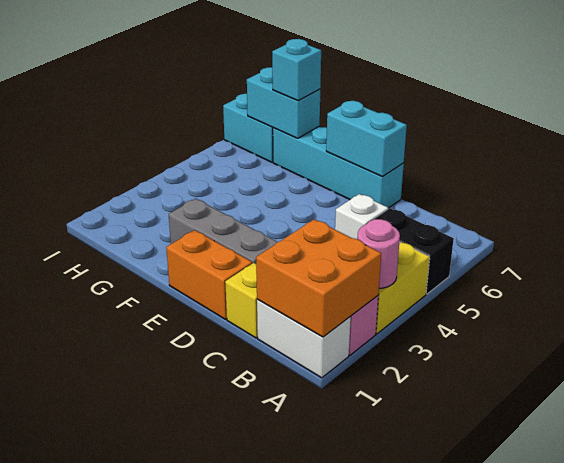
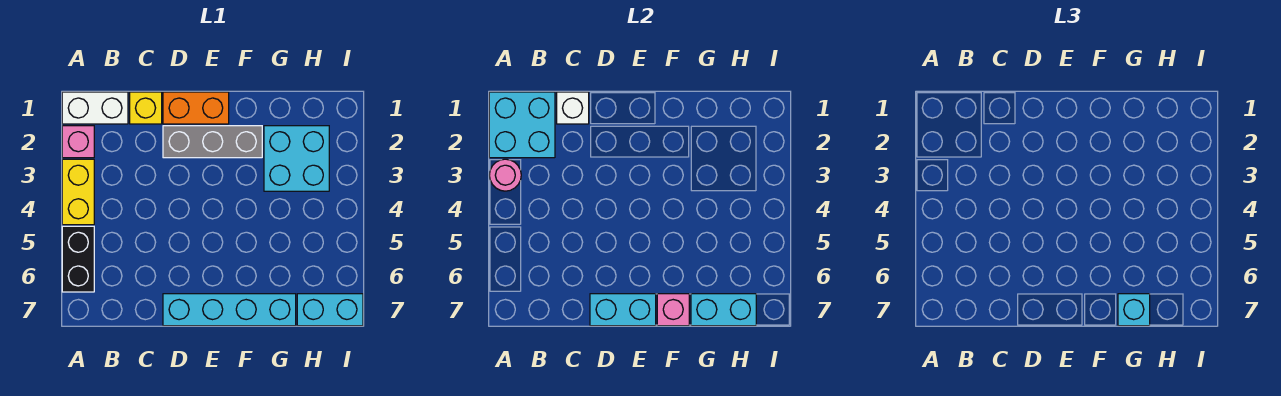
orange brick A1:B2 level 2 -> cyan brick A1:B2 level 2
black brick A5:B5 level 1 -> black brick A5:A6 level 1
white brick C5 level 1 -> white brick C1 level 2
none -> pink brick F7 level 2
none -> cyan brick G2:H3 level 1

